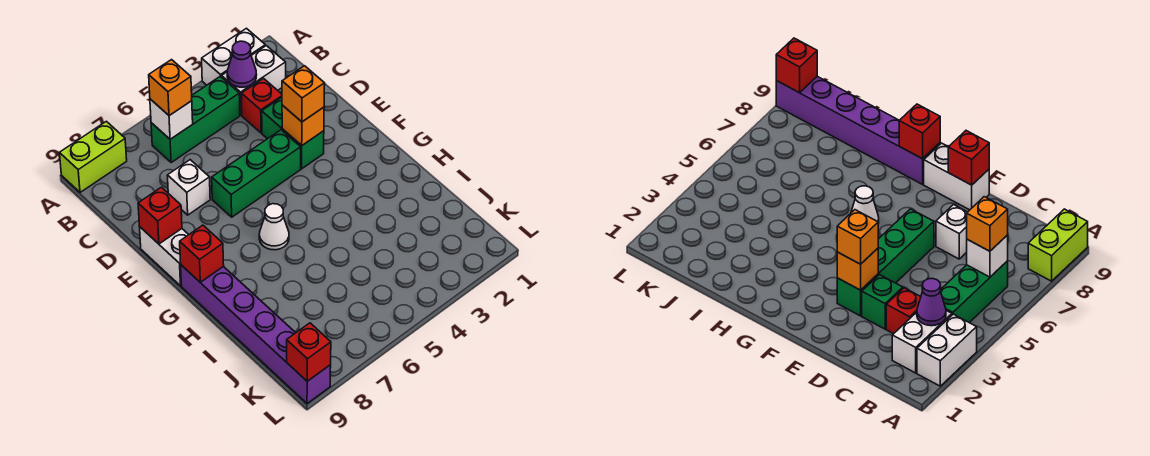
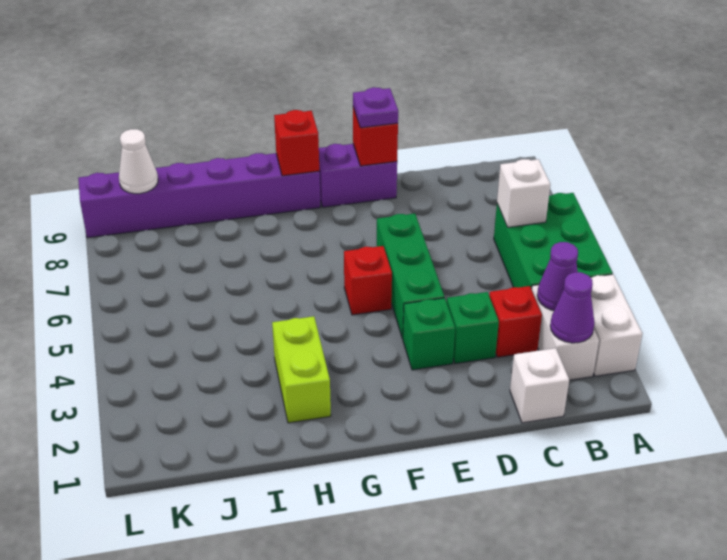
lime brick A8:A9 level 1 -> lime brick H2:H3 level 1
none -> purple cone B2 level 2
green brick B4:B6 level 1 -> green brick A4:B6 level 1
orange brick B6 level 3 -> none
white brick D7 level 1 -> white brick C1 level 1
orange brick E3 level 2 -> none
orange brick E3 level 3 -> none
white brick E9:F9 level 1 -> purple brick E9:F9 level 1
none -> purple plate E9 level 3
white cone G6 level 1 -> white cone K9 level 2
red brick L9 level 2 -> red brick F5 level 1

